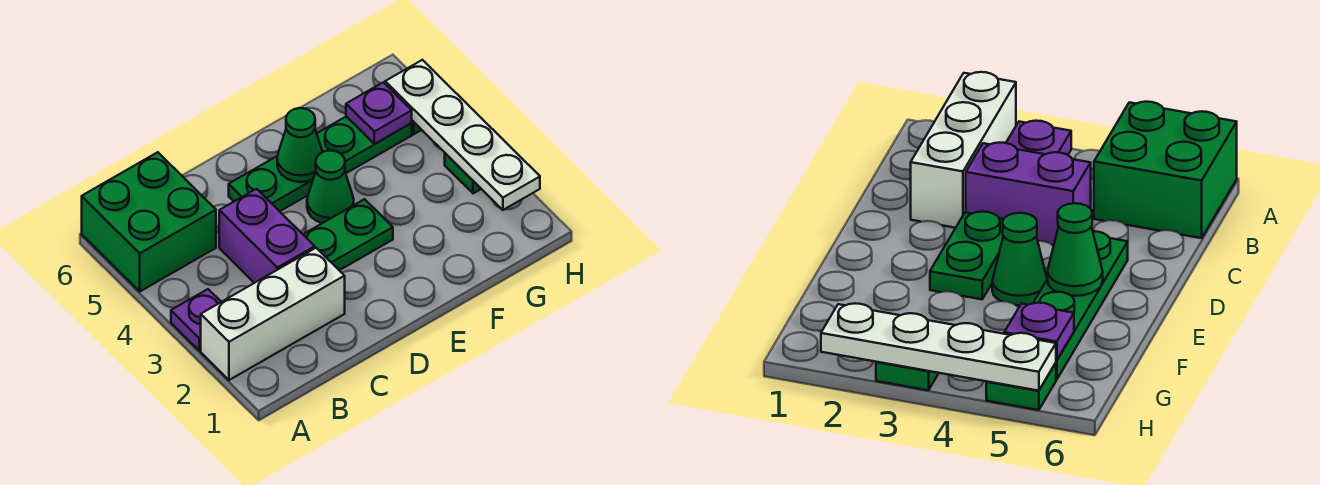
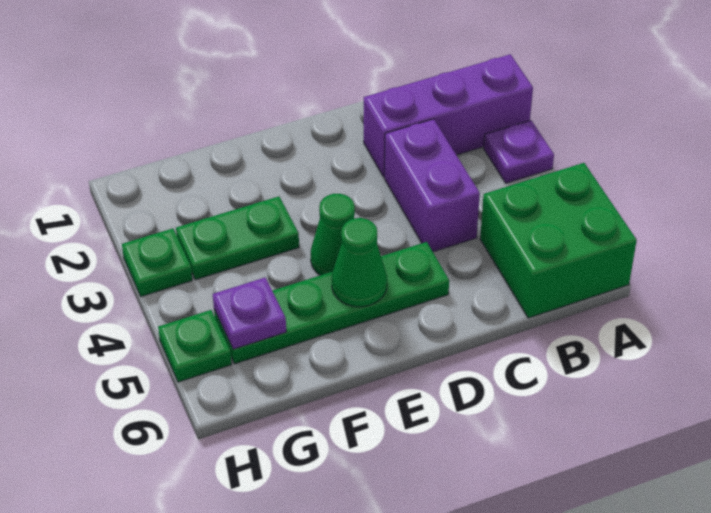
white brick A2:C2 level 1 -> purple brick A2:C2 level 1
green plate D3:E3 level 1 -> green plate F3:G3 level 1
white plate H2:H5 level 2 -> none

